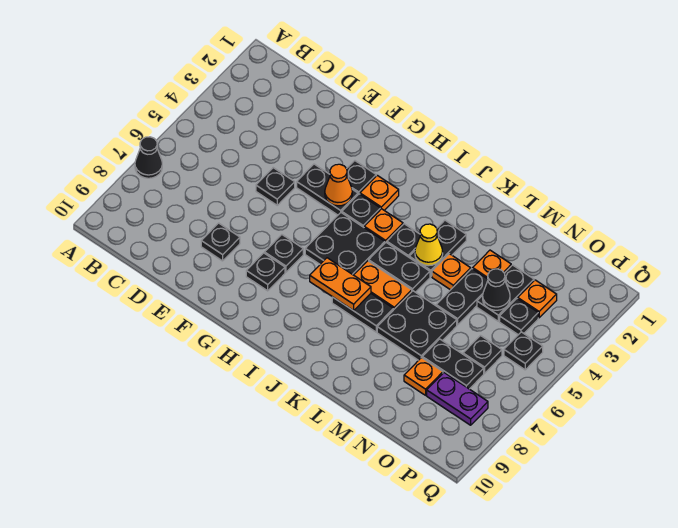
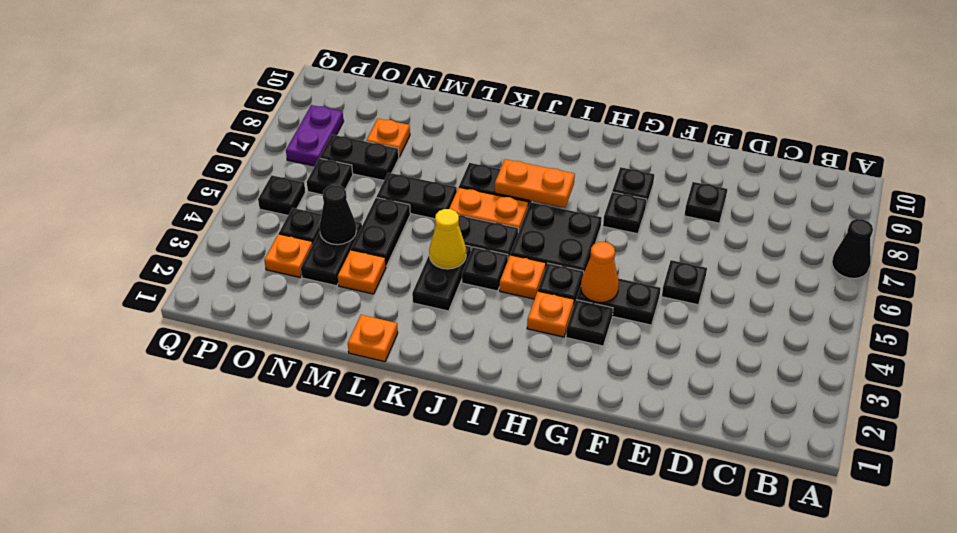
orange plate L4 level 1 -> orange plate L1 level 1
black plate L6:M7 level 1 -> black plate L6:M6 level 1
purple plate O8:P8 level 1 -> purple plate P7:P8 level 1

